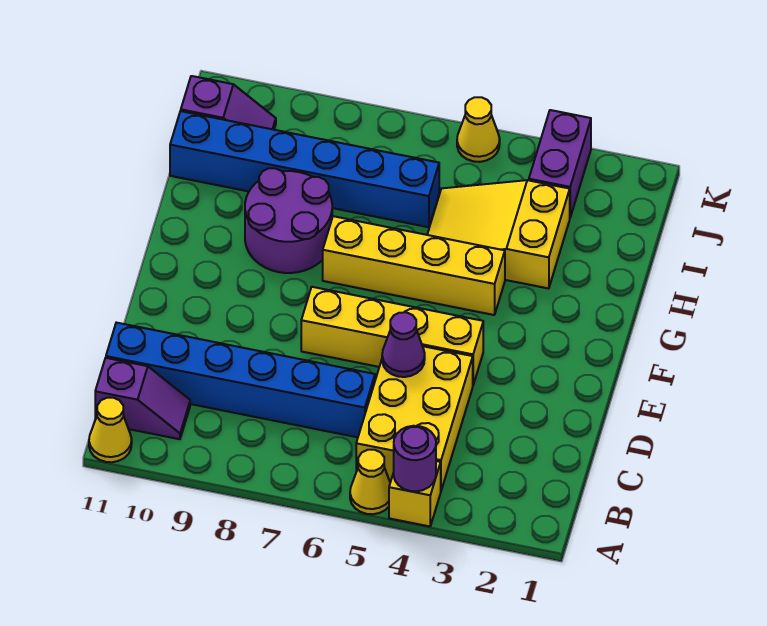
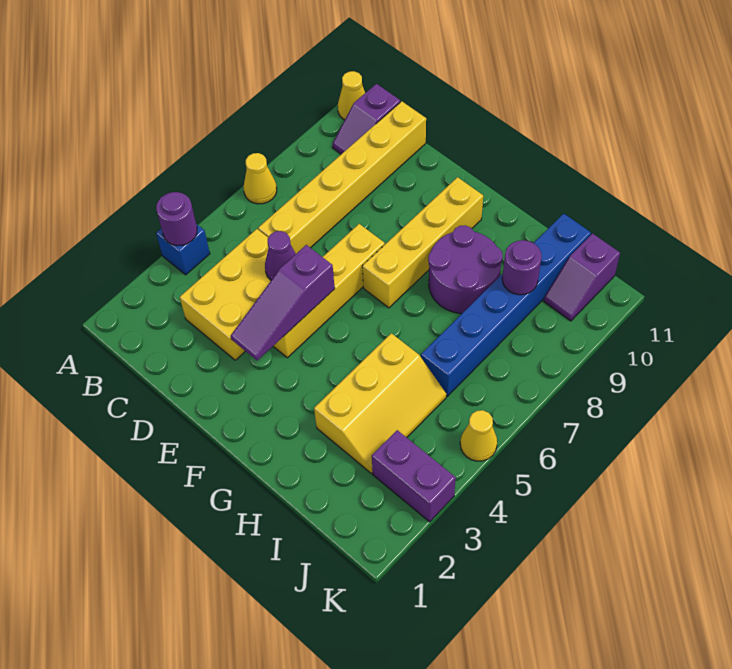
yellow brick A4 level 1 -> blue brick A4 level 1
yellow cone A5 level 1 -> yellow cone A7 level 1
yellow brick B4:D5 level 1 -> yellow brick C3:D5 level 1
blue brick C6:C11 level 1 -> yellow brick C6:C11 level 1
none -> purple slope E3:E5 level 2 top 5
yellow brick G4:G7 level 1 -> yellow brick F7:F10 level 1
yellow slope H3:I5 level 1 top 3 -> yellow slope H3:I5 level 1 top H
none -> purple round brick I9 level 2

